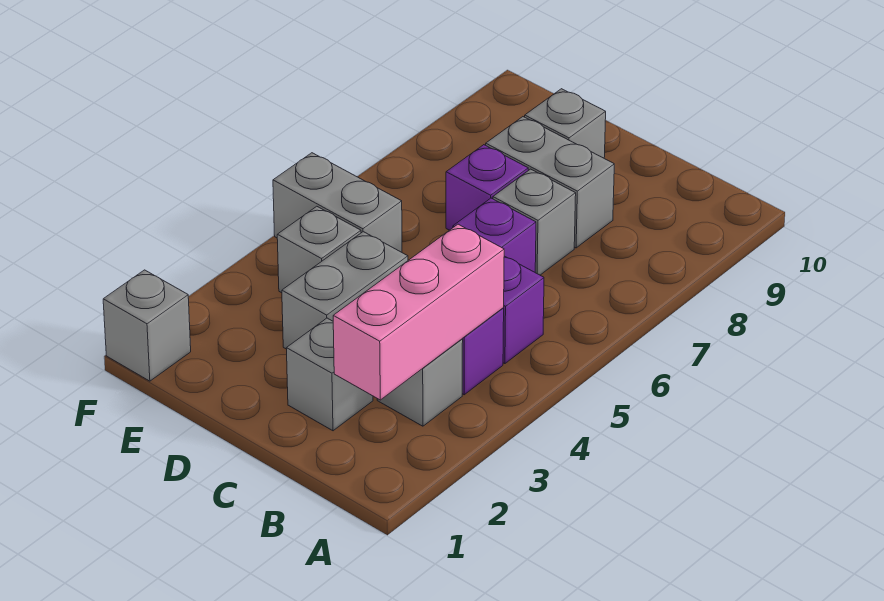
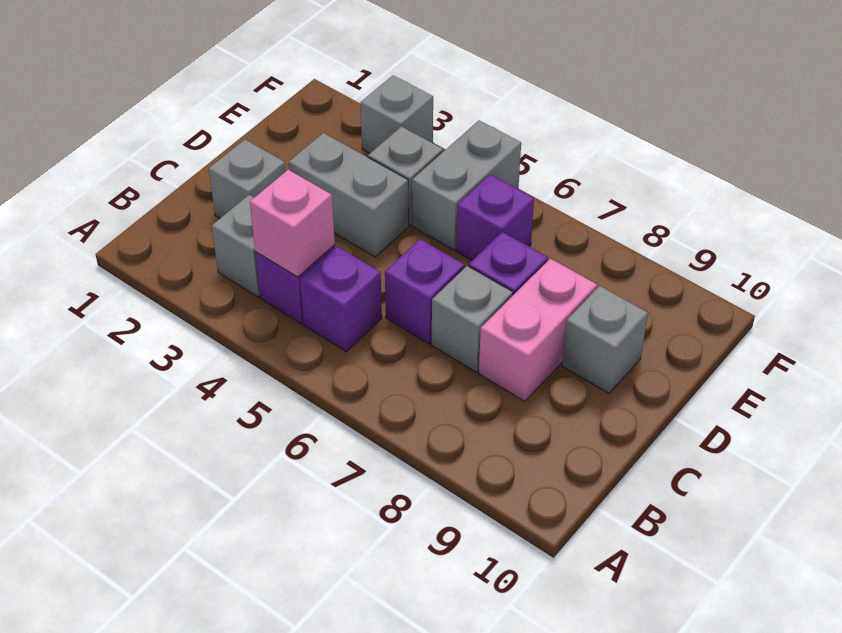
pink brick B2:B4 level 2 -> pink brick B4 level 2
grey brick C8:D8 level 1 -> pink brick C8:D8 level 1
none -> purple brick E6 level 1
grey brick F1 level 1 -> grey brick F3 level 1

